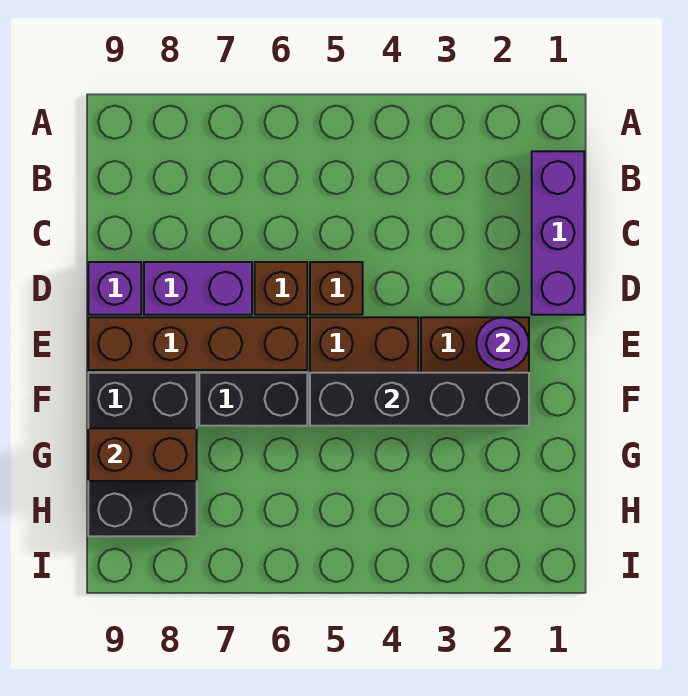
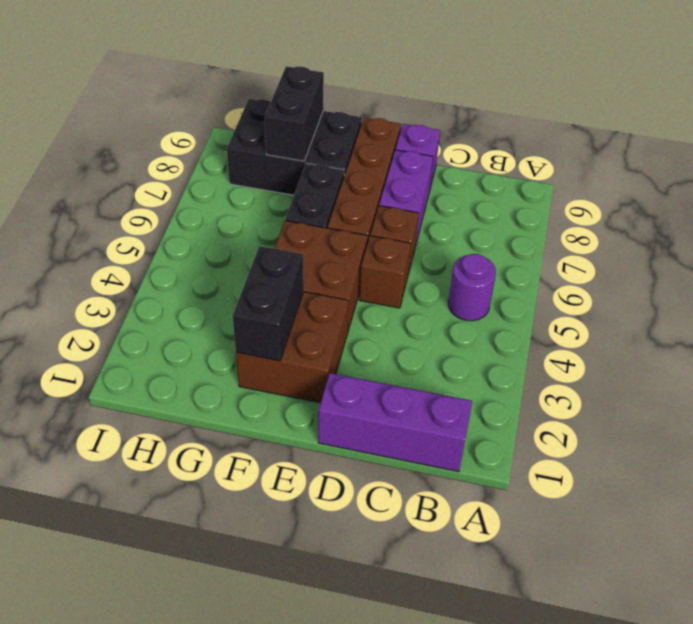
purple round brick E2 level 2 -> purple round brick B5 level 1
black brick F2:F5 level 2 -> black brick F2:F3 level 2
brown brick G8:G9 level 2 -> black brick G8:G9 level 2

